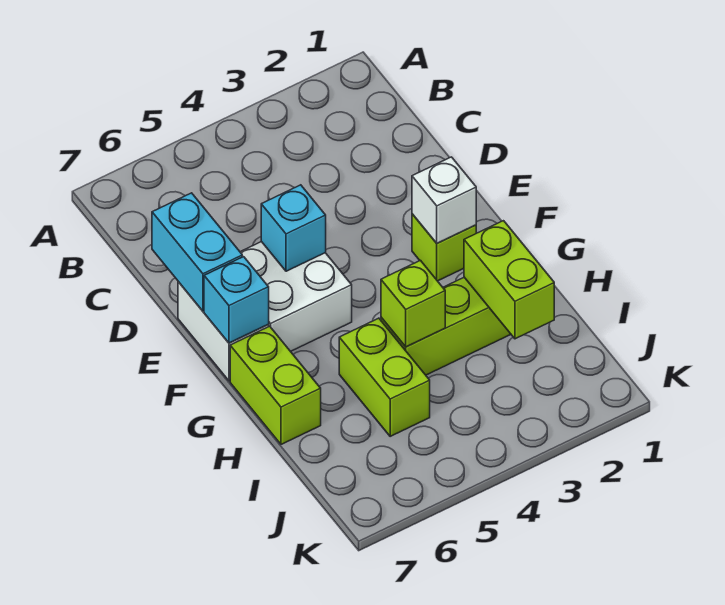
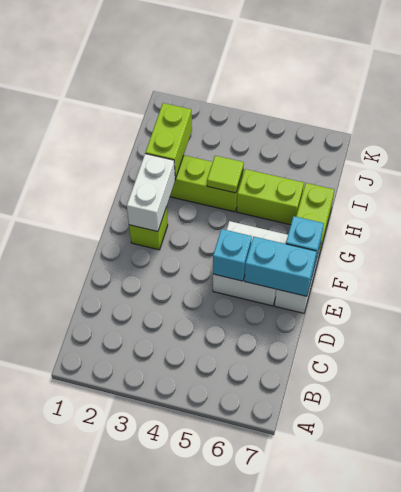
cyan brick D7:E7 level 2 -> cyan brick E6:E7 level 2
white brick F2 level 2 -> white brick F2:G2 level 2
lime brick H4 level 2 -> lime tile H4 level 2
lime brick H5:I5 level 1 -> lime brick H5:H6 level 1

